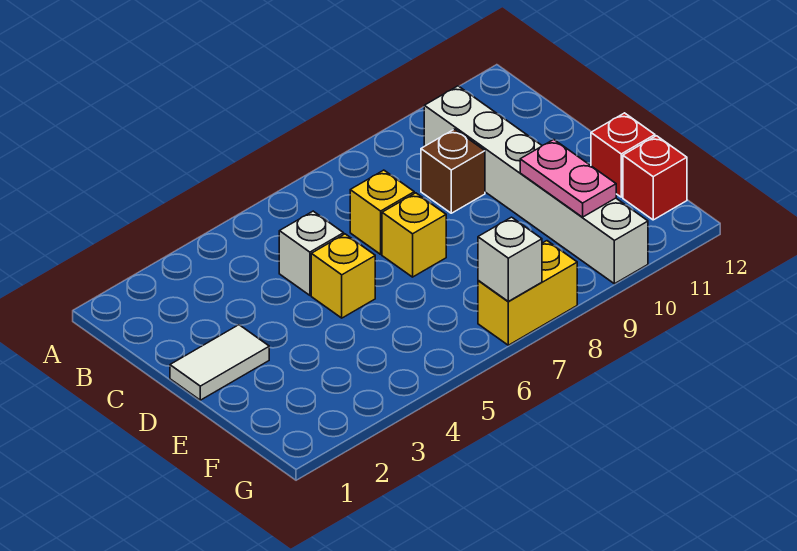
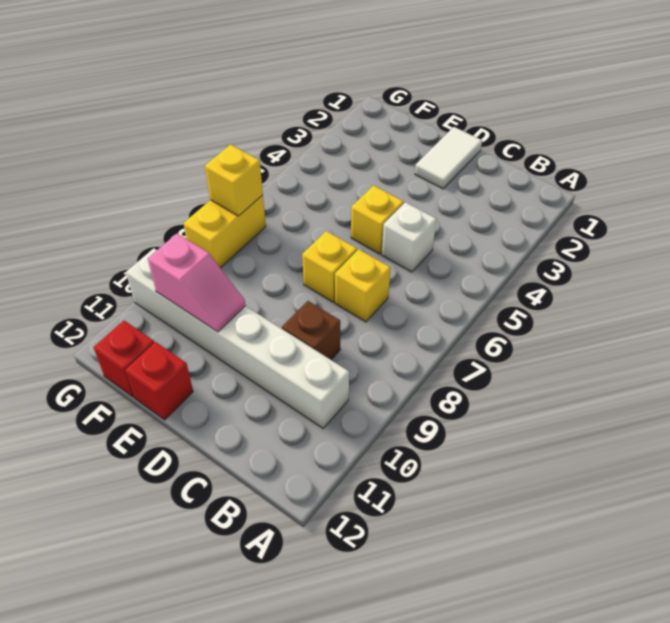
pink plate E10:F10 level 2 -> pink slope E10:F10 level 2 top F
white brick G7 level 2 -> yellow brick G7 level 2

